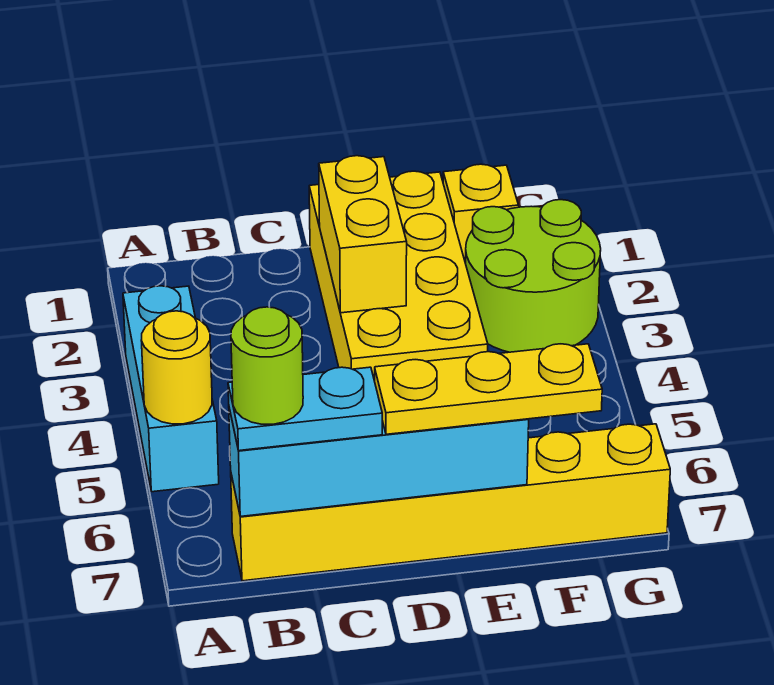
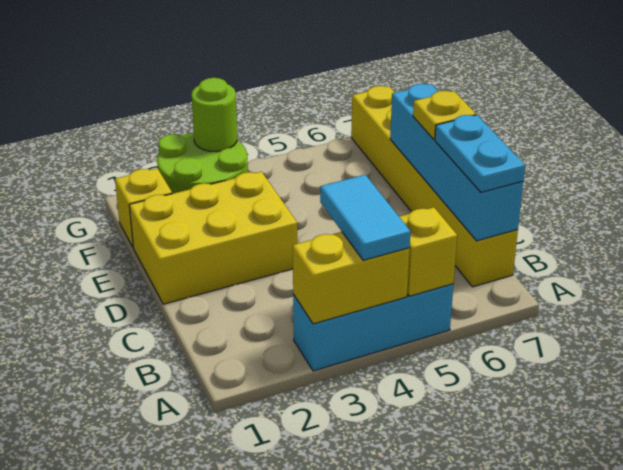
none -> cyan tile A4:B4 level 3
yellow round brick A5 level 2 -> yellow brick A5 level 2
lime round brick B7 level 4 -> lime round brick G3 level 2
yellow brick D1:E4 level 1 -> yellow brick D1:E3 level 1
yellow brick D2:D3 level 2 -> yellow brick A3:A4 level 2
yellow plate D7:F7 level 3 -> yellow plate D7 level 3

